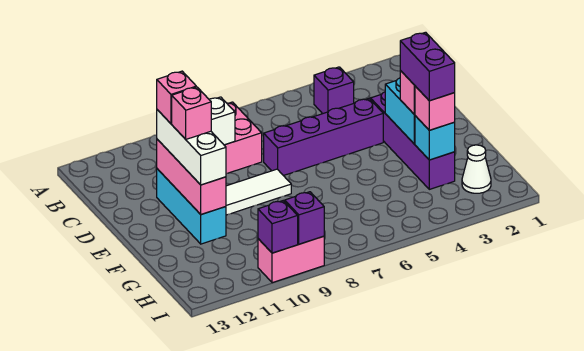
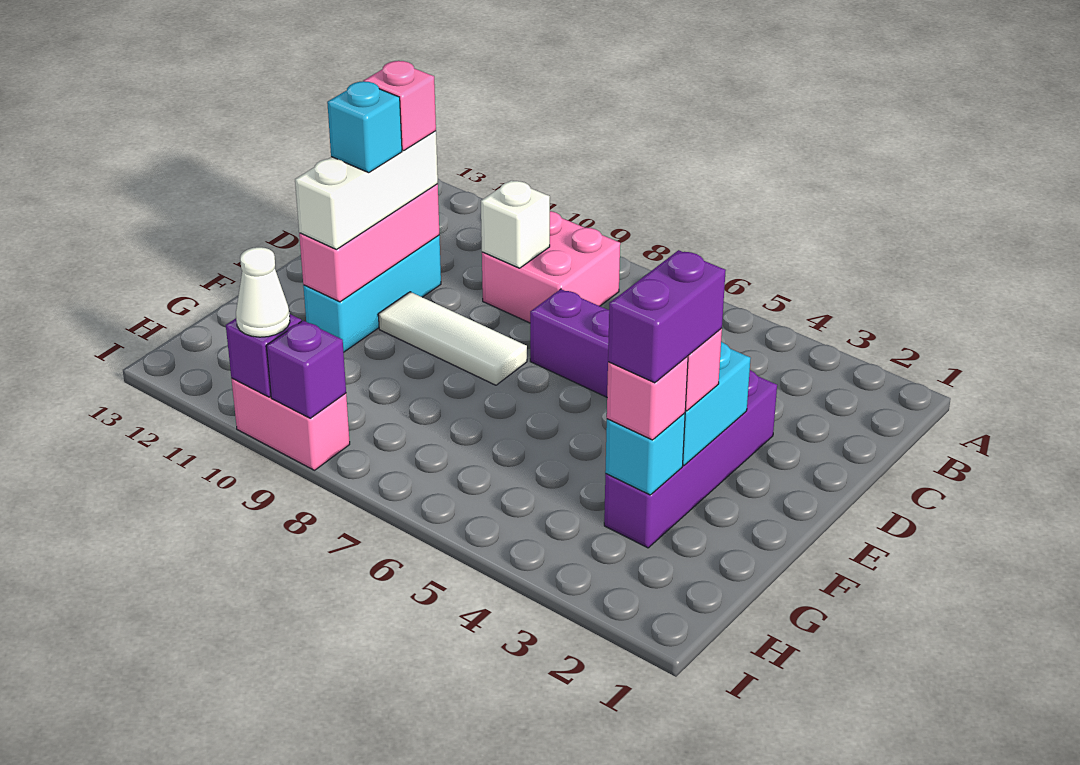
purple brick B4 level 1 -> none
pink brick E11 level 4 -> cyan brick E11 level 4
white cone H2 level 1 -> white cone I10 level 3

